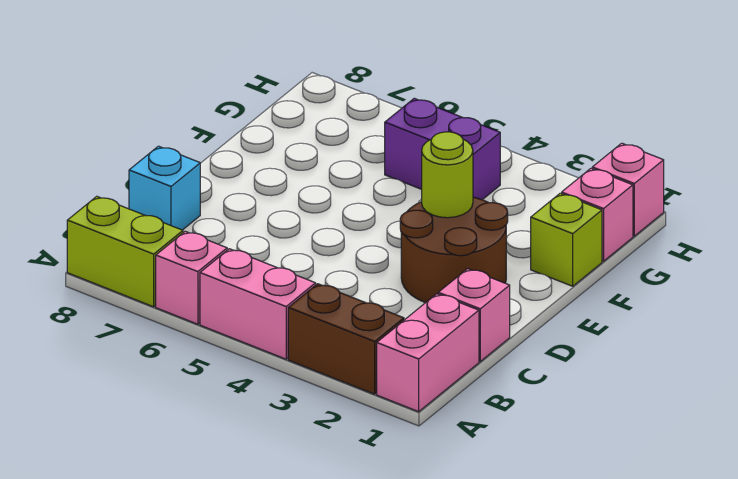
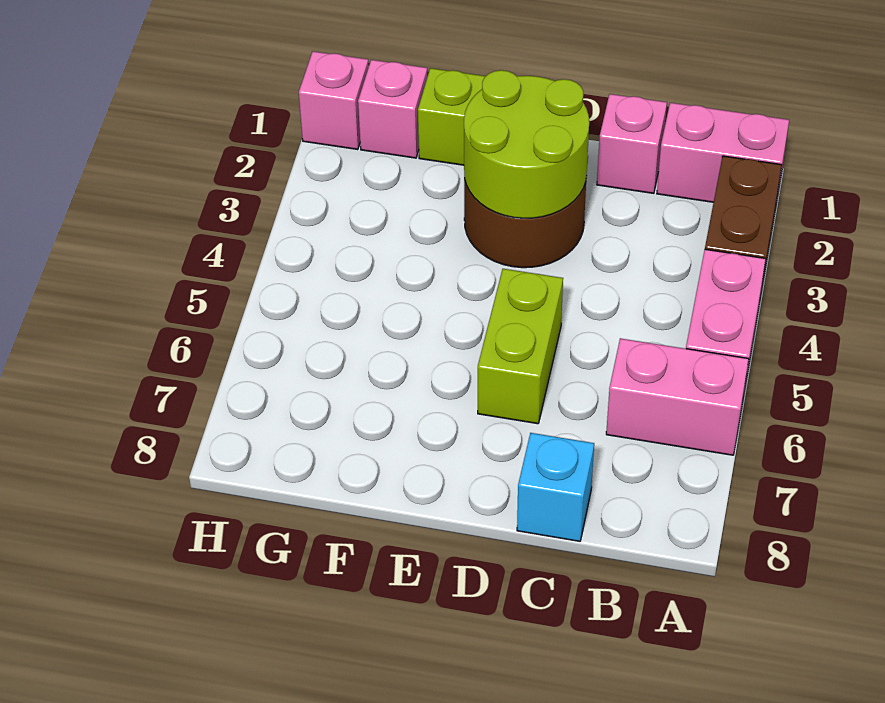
pink brick A6 level 1 -> pink brick A6:B6 level 1
lime brick A7:A8 level 1 -> lime brick D5:D6 level 1
lime round brick E3 level 2 -> lime round brick D2:E3 level 2
purple brick G4:G5 level 1 -> none

